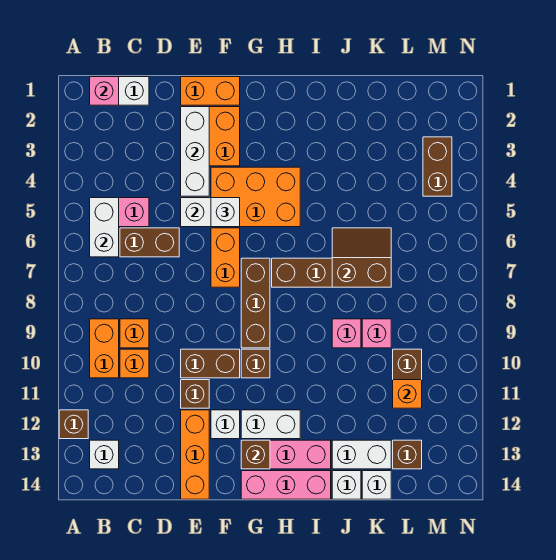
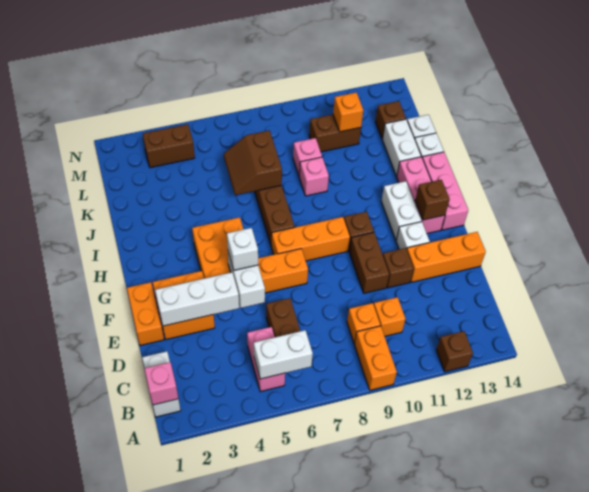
orange brick B9:B10 level 1 -> orange brick A9:B9 level 1
white brick B13 level 1 -> none
brown brick G7:G9 level 1 -> orange brick G7:G9 level 1

